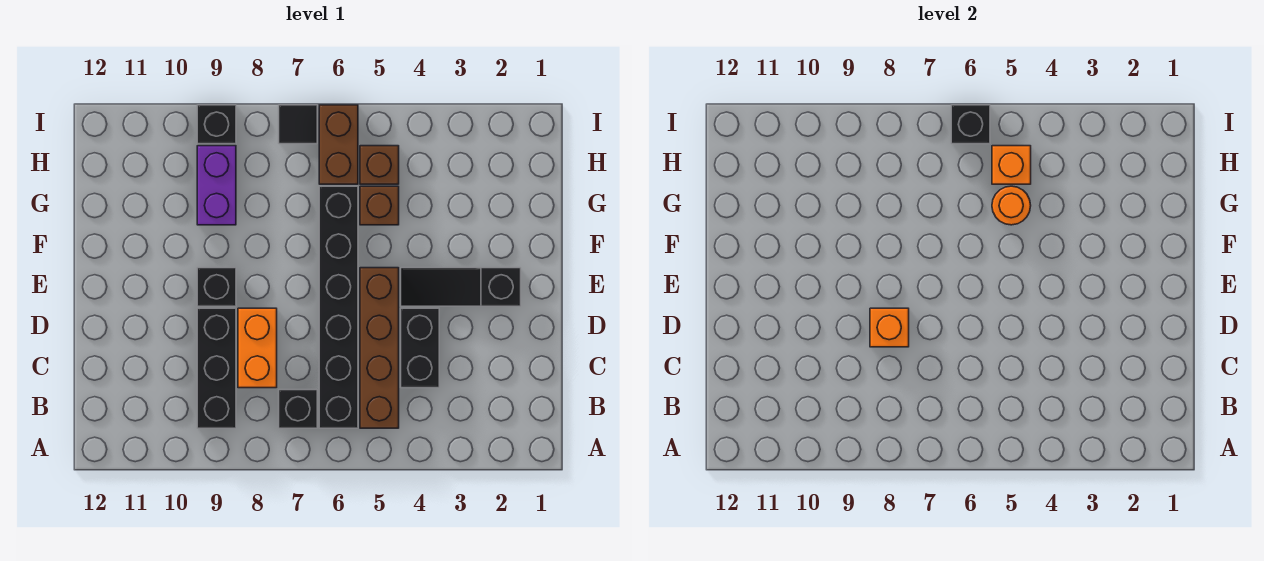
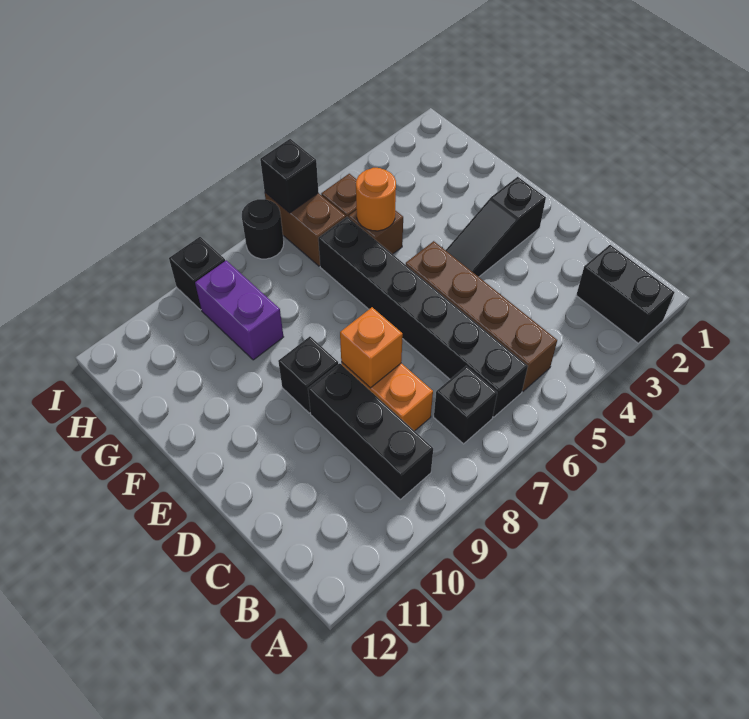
black brick C4:D4 level 1 -> black brick A2:B2 level 1
orange brick H5 level 2 -> none
black tile I7 level 1 -> black round brick I7 level 1

